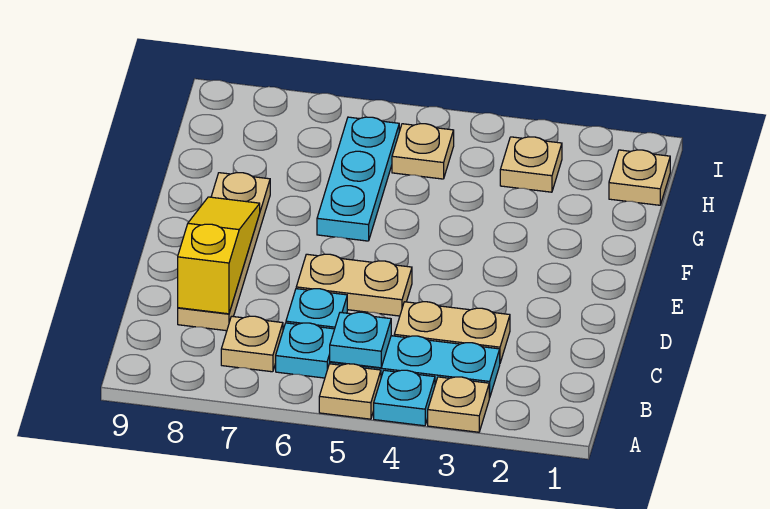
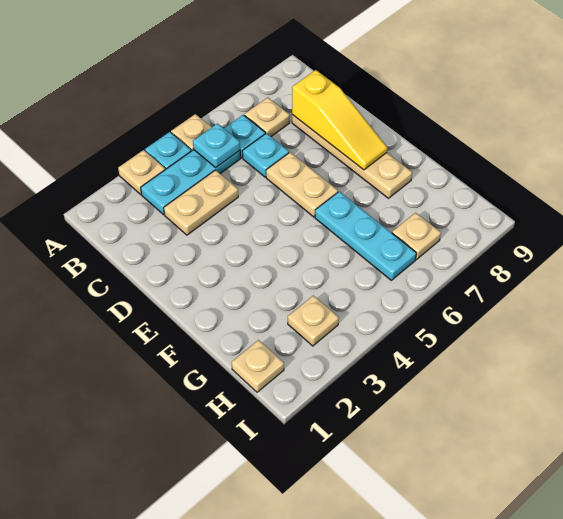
tan plate D5:D6 level 1 -> tan plate D6:E6 level 1
tan plate H5 level 1 -> tan plate H7 level 1

